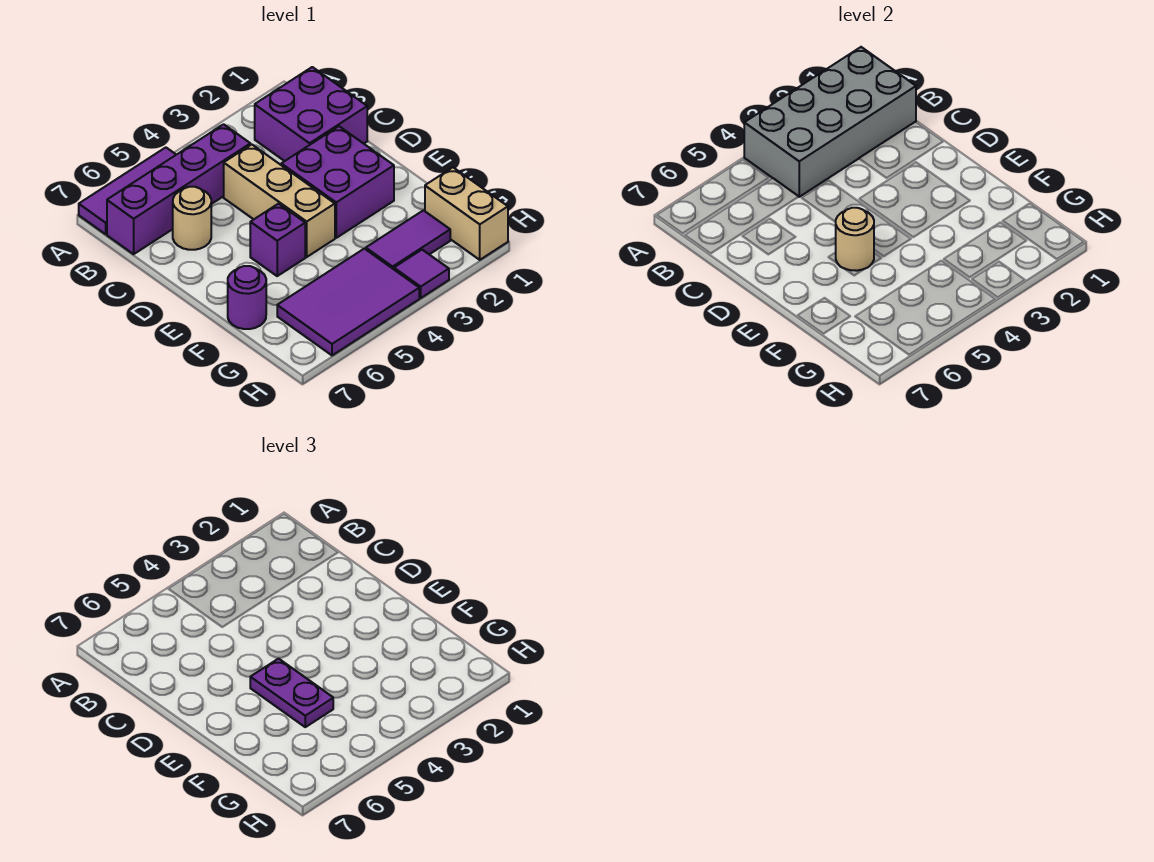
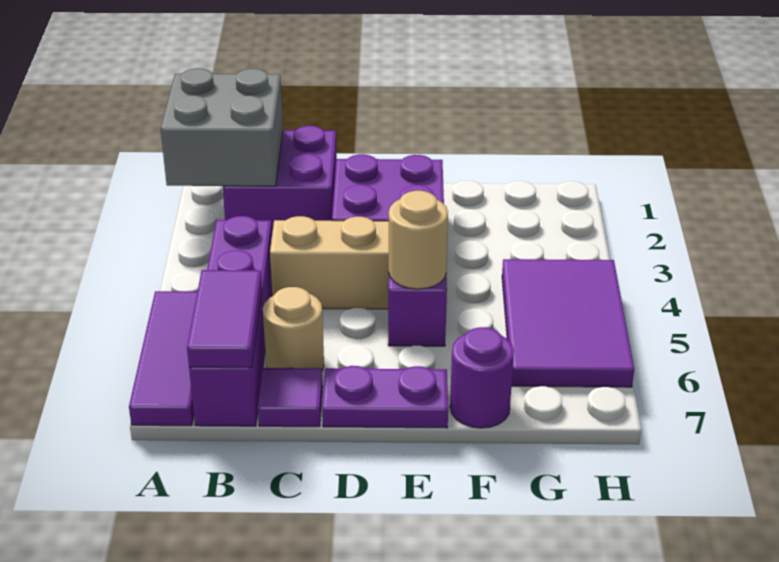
grey brick A1:B4 level 2 -> grey brick A1:B2 level 2
purple plate E5:F5 level 3 -> purple plate D7:E7 level 1
tan brick G1:H1 level 1 -> none
purple tile G2:G3 level 1 -> purple tile B6:B7 level 2
purple tile H3 level 1 -> purple tile C7 level 1

